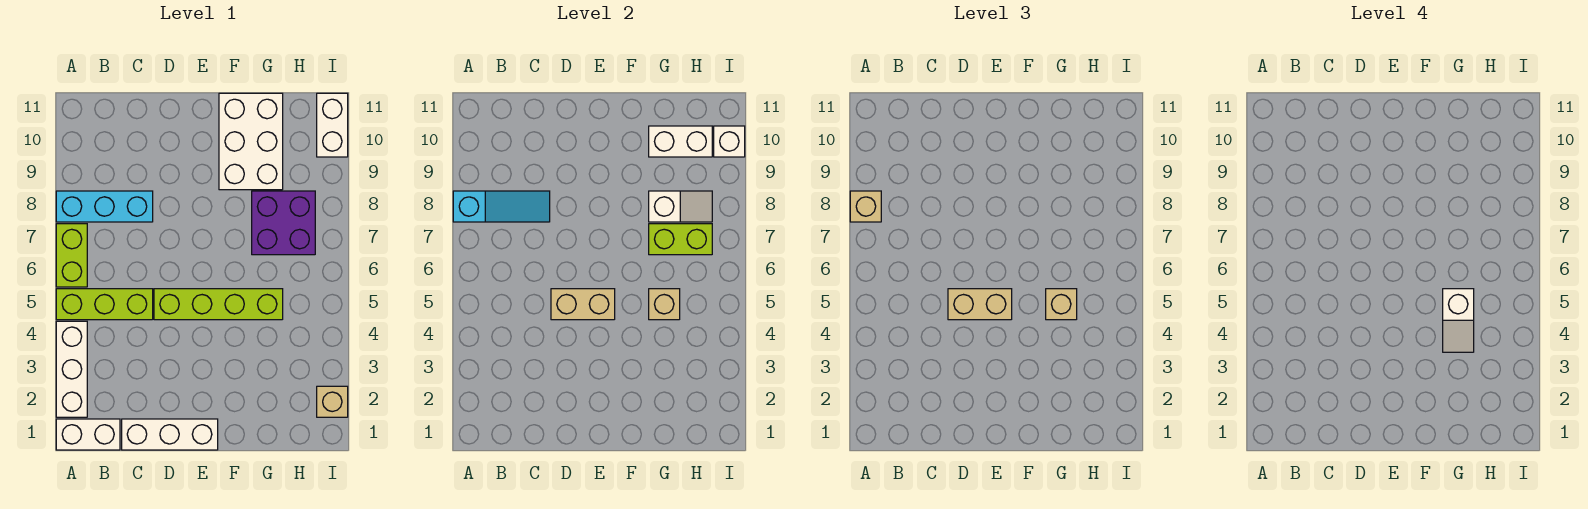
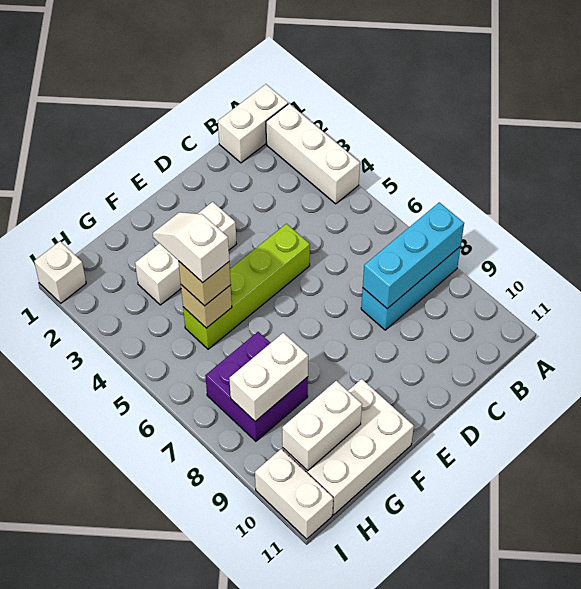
lime brick A5:C5 level 1 -> none
lime brick A6:A7 level 1 -> none
cyan slope A8:C8 level 2 top A -> cyan brick A8:C8 level 2
tan brick A8 level 3 -> none
white brick C1:E1 level 1 -> white brick E3:G3 level 1
tan brick D5:E5 level 2 -> none
tan brick D5:E5 level 3 -> none
white brick F9:G11 level 1 -> white brick F10:H11 level 1
lime brick G7:H7 level 2 -> none
white slope G8:H8 level 2 top G -> white brick G8:H8 level 2
tan brick I2 level 1 -> none
white brick I10 level 2 -> white brick I1 level 1

